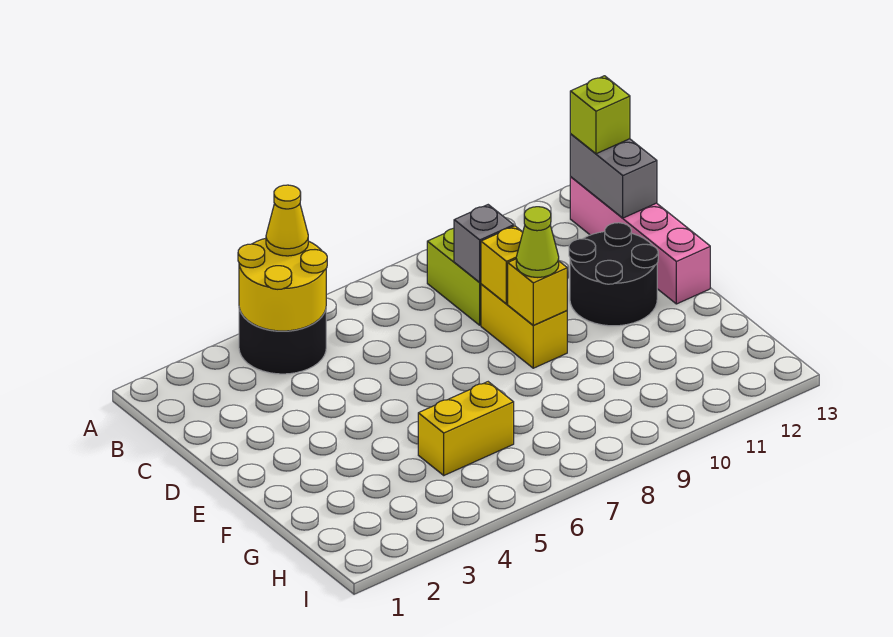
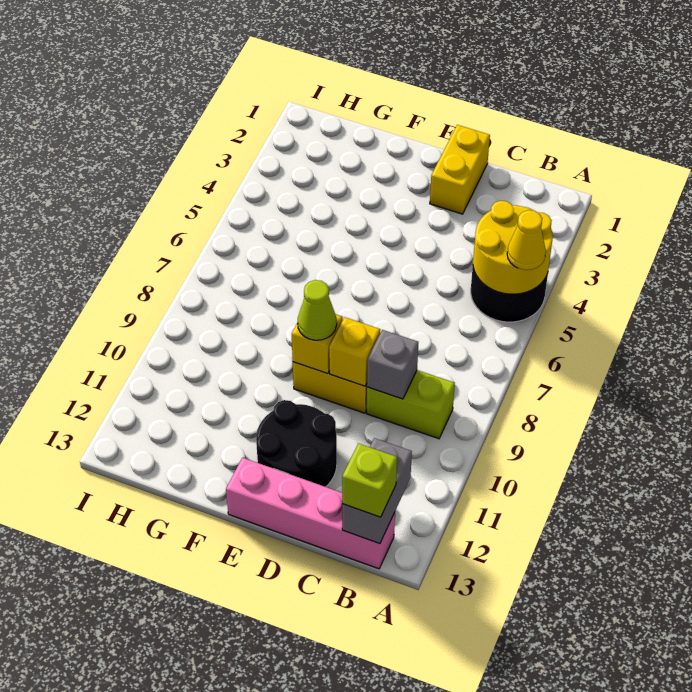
grey brick B13:C13 level 2 -> grey brick B12:B13 level 2
yellow brick G5:G6 level 1 -> yellow brick D1:D2 level 1

